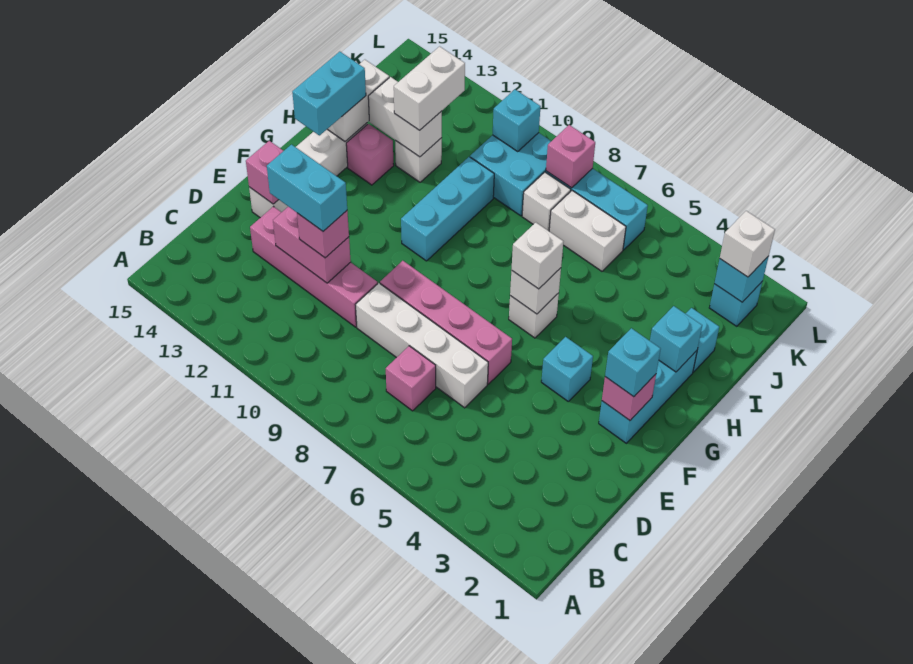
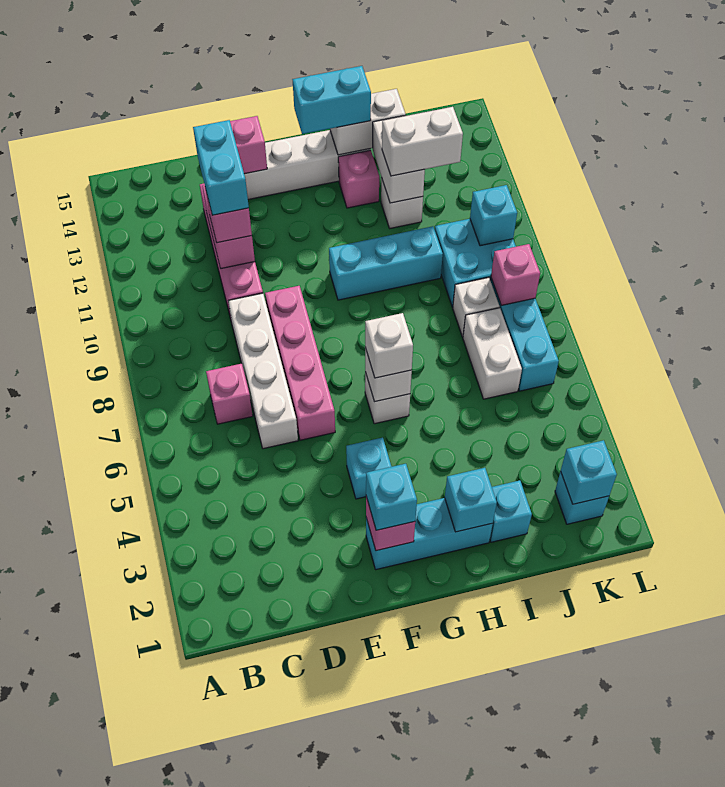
white brick K2 level 3 -> none

